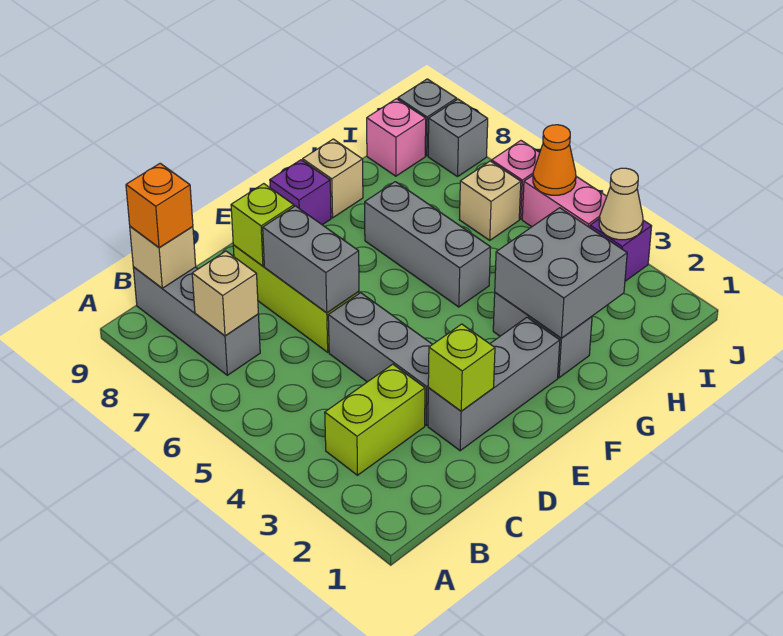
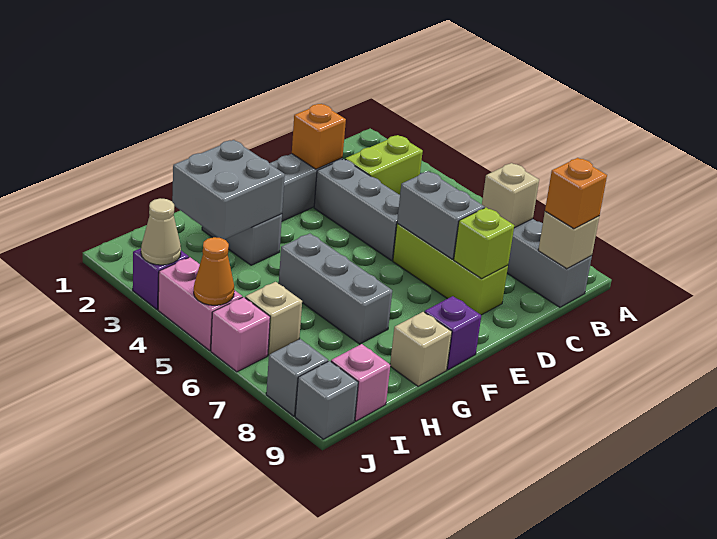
lime brick D2 level 2 -> orange brick D2 level 2

